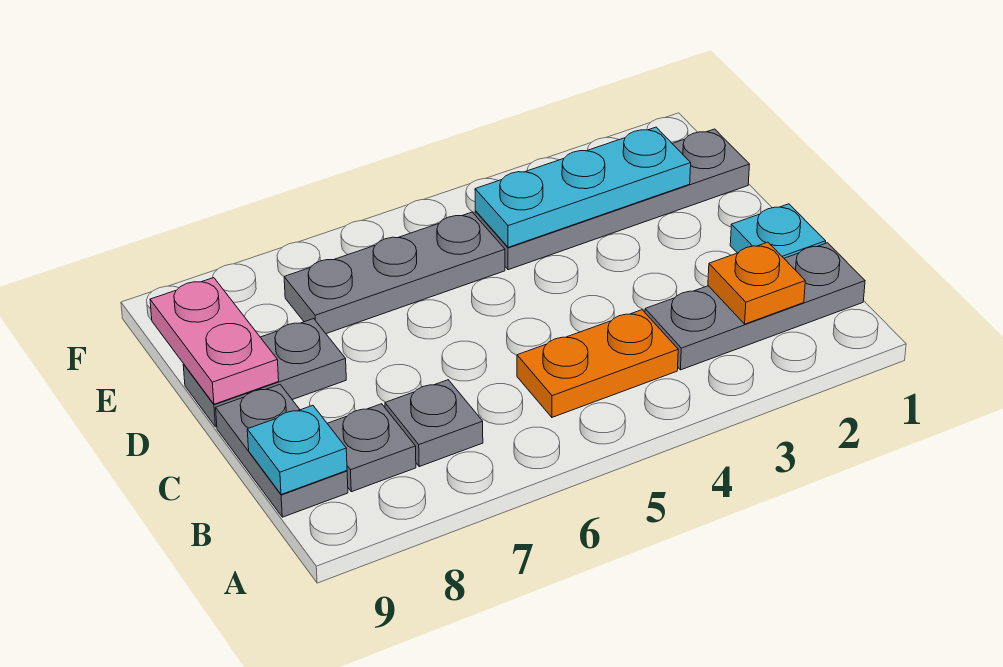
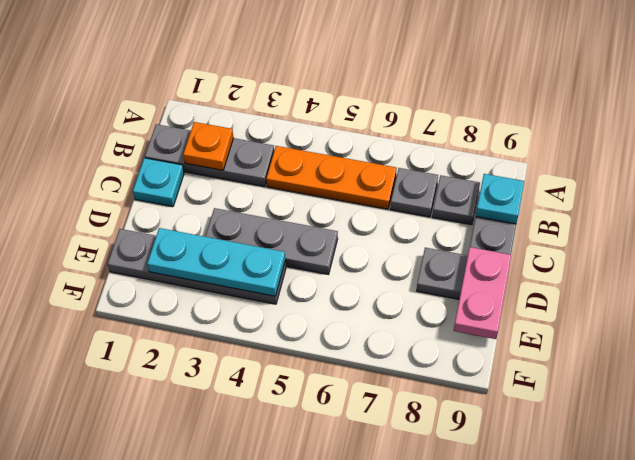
orange plate B4:B5 level 1 -> orange plate B4:B6 level 1
grey plate E5:E7 level 1 -> grey plate D3:D5 level 1

